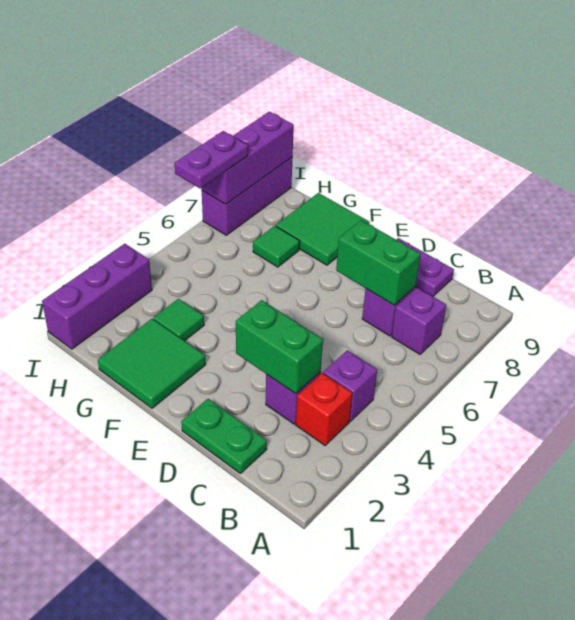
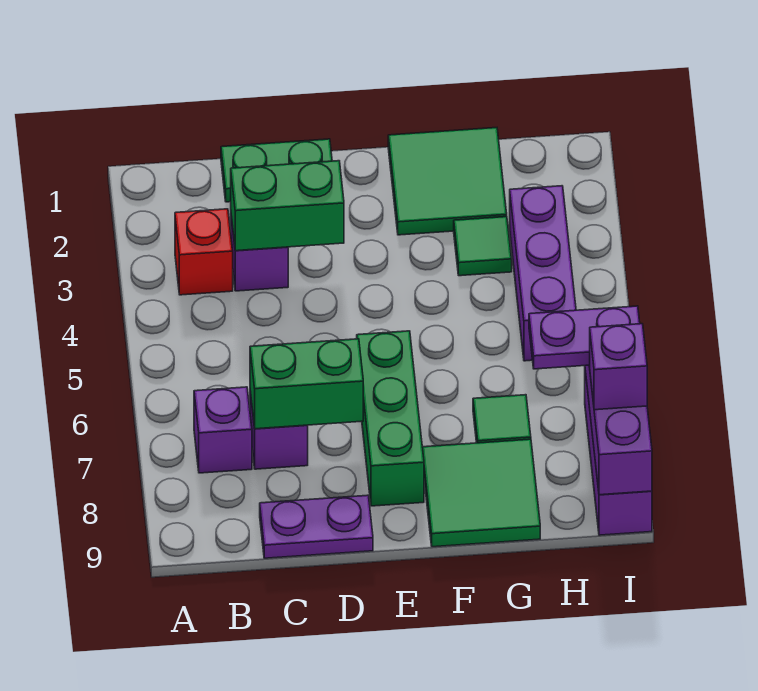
purple brick B4 level 1 -> purple brick I8 level 3
none -> green brick E6:E8 level 1
purple brick I1:I3 level 1 -> purple brick H3:H5 level 1
purple plate I6:I7 level 3 -> purple plate H7:I7 level 3

